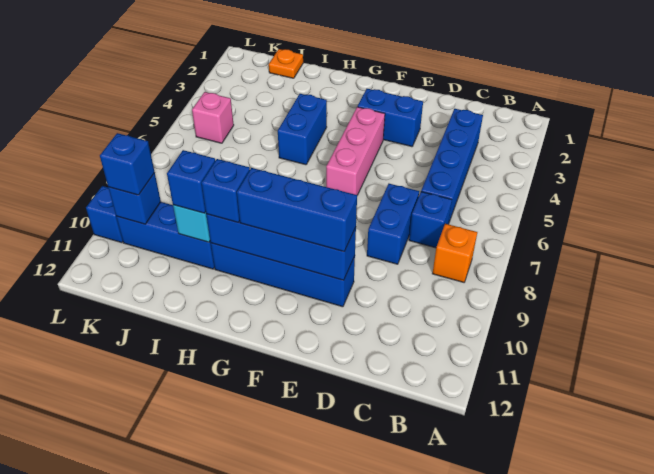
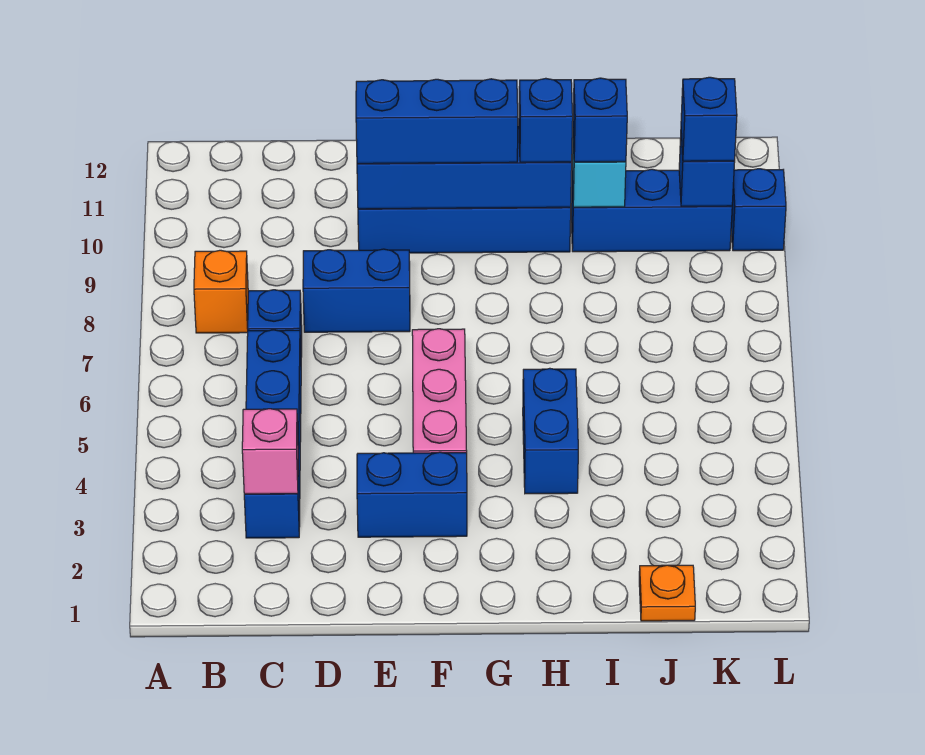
blue brick D7:D8 level 1 -> blue brick D8:E8 level 1
pink brick K5 level 1 -> pink brick C3 level 2

